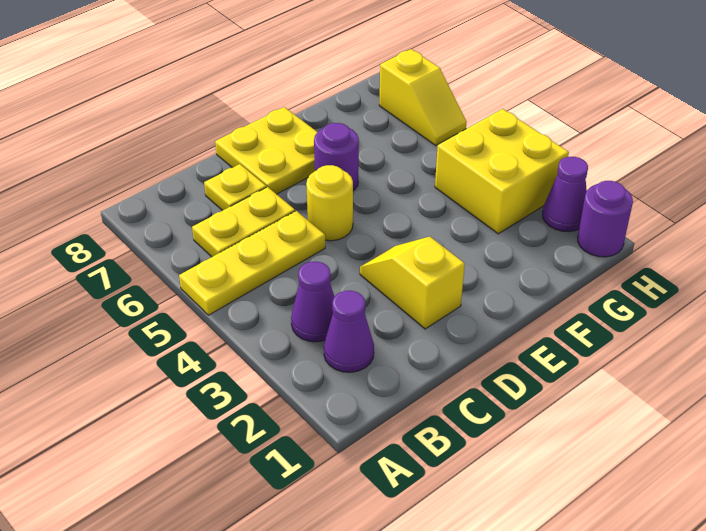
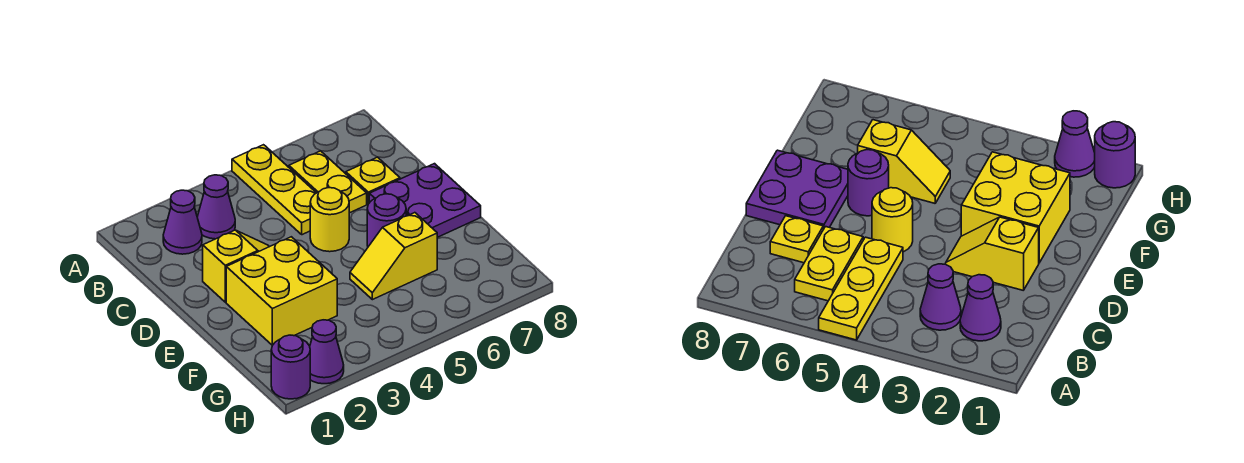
yellow plate D7:E8 level 1 -> purple plate D7:E8 level 1
yellow brick G3:H4 level 1 -> yellow brick E2:F3 level 1
yellow slope H6:H7 level 1 top 7 -> yellow slope F5:F6 level 1 top 6

